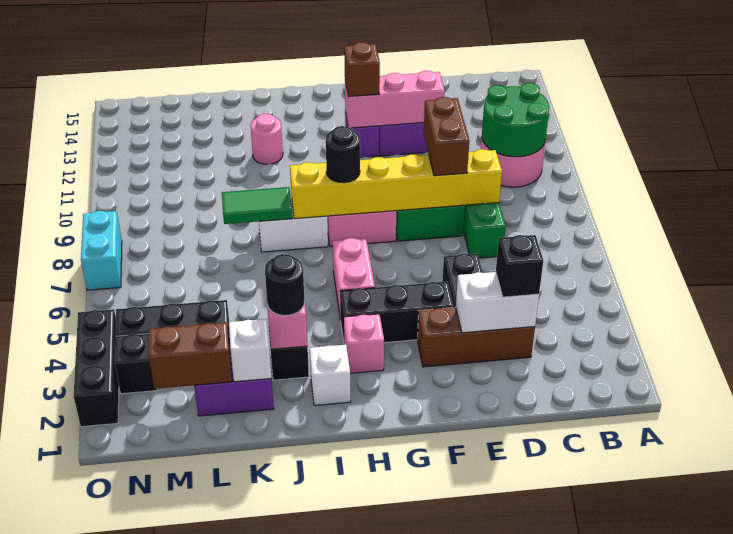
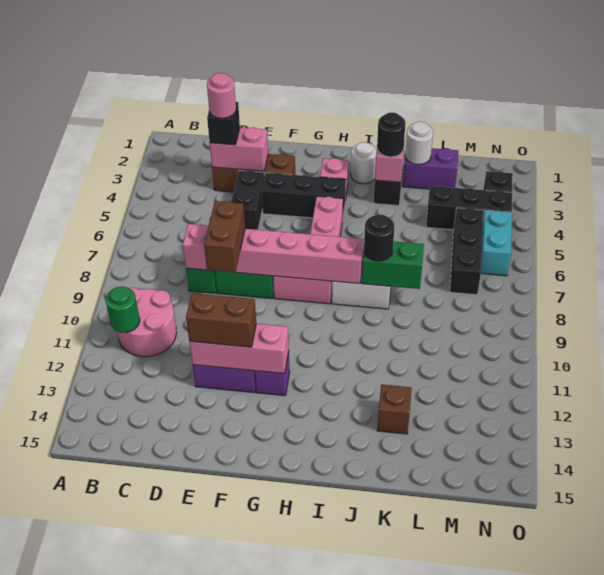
green round brick B10:C11 level 2 -> green round brick B11 level 2
white brick D3:E3 level 2 -> pink brick D3:E3 level 2
yellow brick D8:I8 level 2 -> pink brick D8:I8 level 2
brown brick G12 level 3 -> brown brick K13 level 1
black round brick H8 level 3 -> black round brick J8 level 3
white brick I2 level 1 -> white round brick I2 level 1
green tile J8:K8 level 2 -> green brick J8:K8 level 2
pink round brick J12 level 1 -> pink round brick D3 level 4
white brick K2 level 2 -> white round brick K2 level 2
brown brick L2:M2 level 2 -> brown brick E12:F12 level 3
black brick O2:O4 level 1 -> black brick M5:M7 level 1
cyan brick O7:O8 level 1 -> cyan brick N5:N6 level 1

